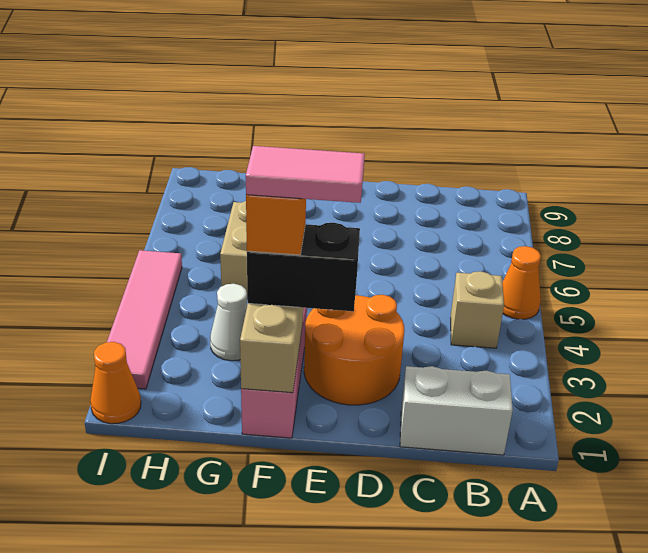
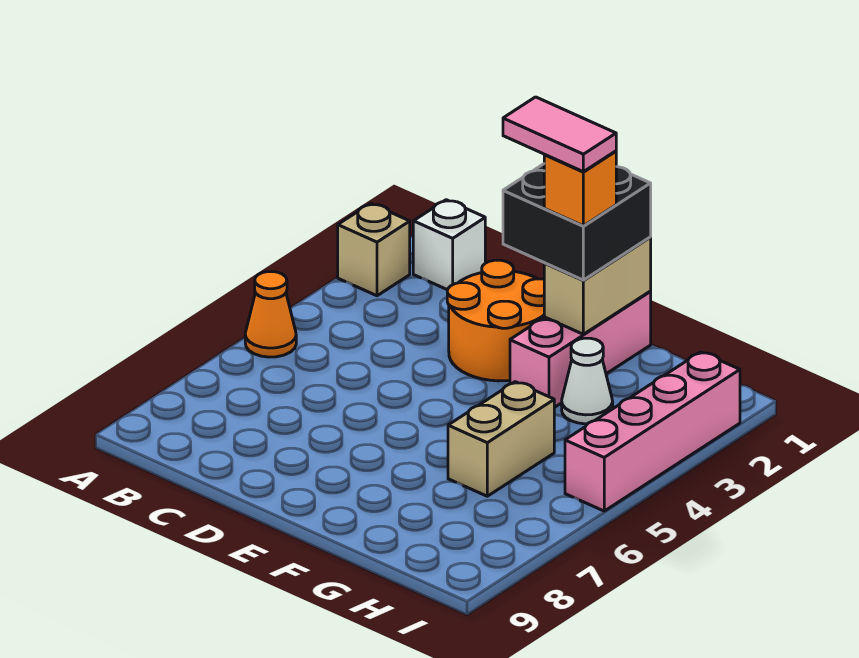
white brick B1:C1 level 1 -> white brick B1 level 1
tan brick B4 level 1 -> tan brick A2 level 1
black brick E2:F2 level 3 -> black brick E1:F2 level 3
orange cone I1 level 1 -> none
pink tile I2:I5 level 1 -> pink brick I2:I5 level 1

